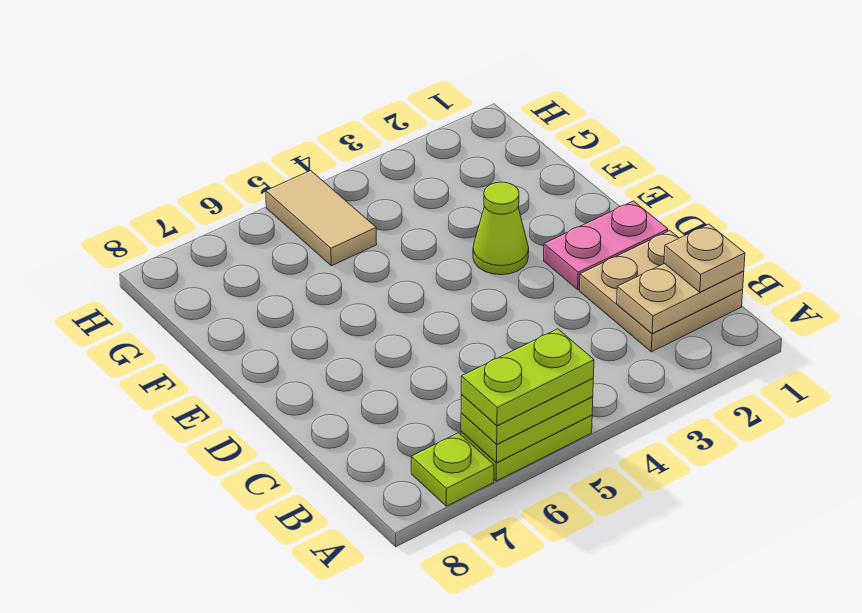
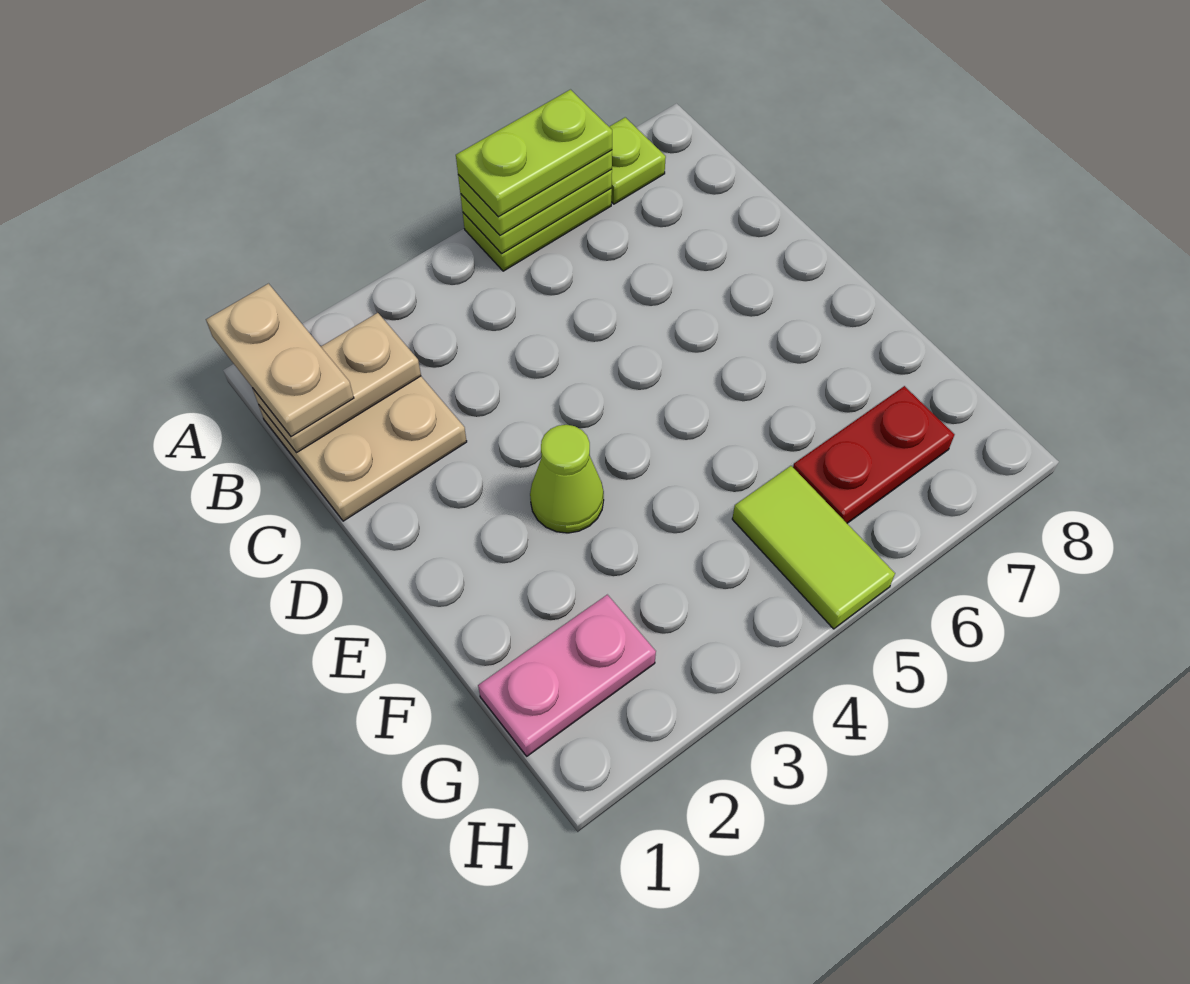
tan plate B1 level 3 -> tan plate A1:B1 level 3
pink plate D1:D2 level 1 -> pink plate G1:G2 level 1
tan tile G5:H5 level 1 -> lime tile G5:H5 level 1
none -> red plate G6:G7 level 1

